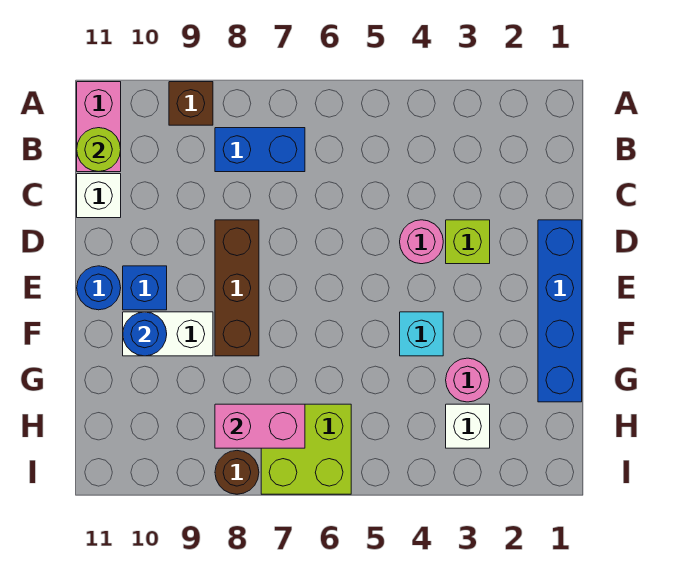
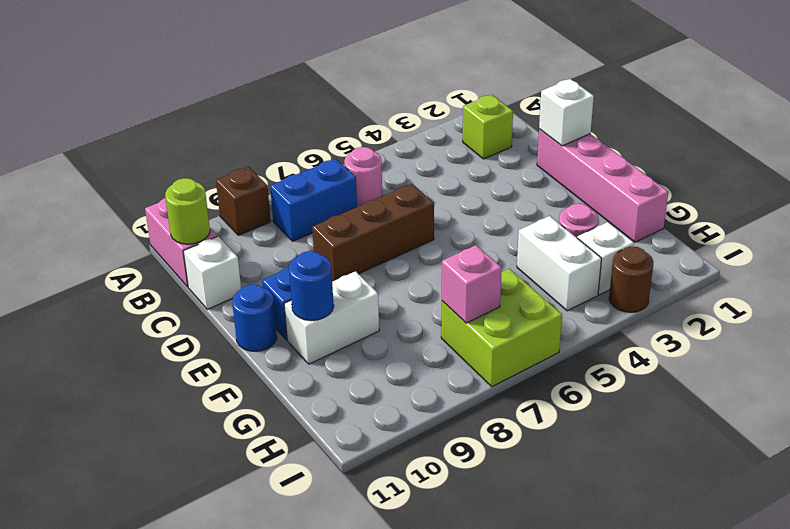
blue brick D1:G1 level 1 -> pink brick D1:G1 level 1
none -> white brick D1 level 2
lime brick D3 level 1 -> lime brick B2 level 1
pink round brick D4 level 1 -> pink round brick B6 level 1
brown brick D8:F8 level 1 -> brown brick D6:D8 level 1
cyan brick F4 level 1 -> none
none -> white brick G4:H4 level 1
pink brick H7:H8 level 2 -> pink brick H7 level 2
brown round brick I8 level 1 -> brown round brick I3 level 1

